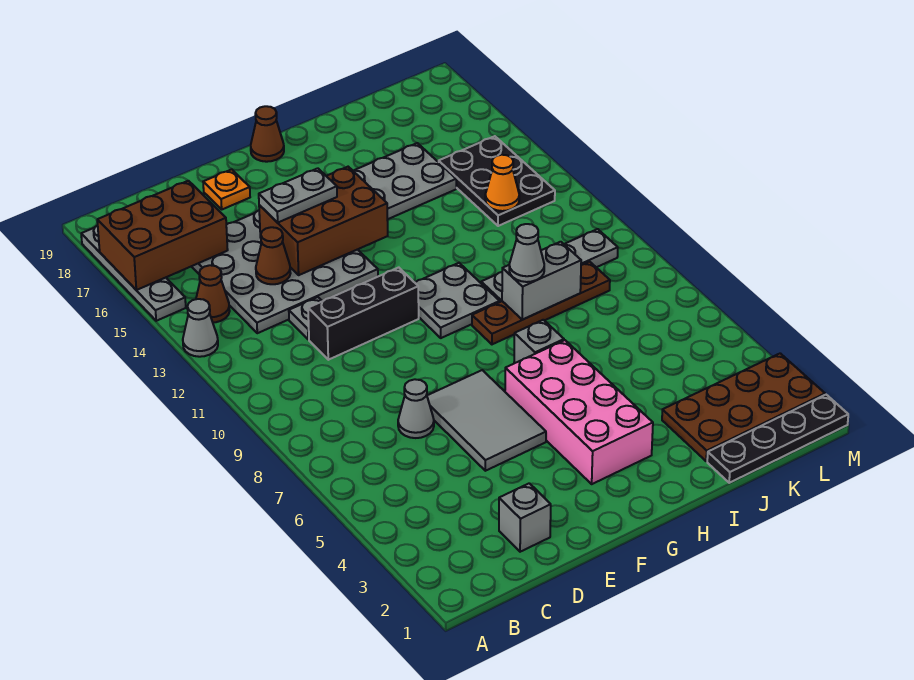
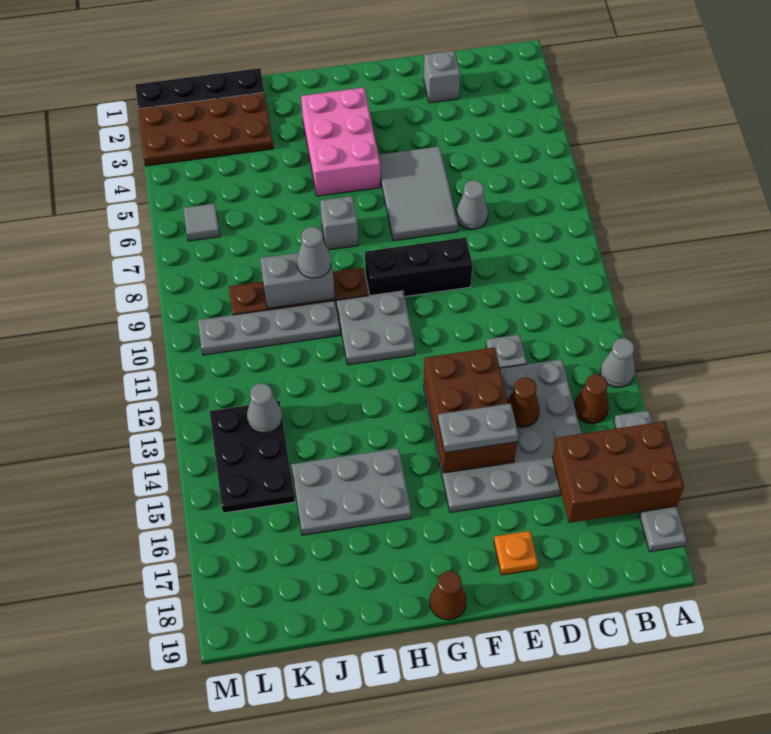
black brick D11:F11 level 1 -> black brick E9:G9 level 1
brown brick E14:G15 level 2 -> brown brick E13:F15 level 2
pink brick G3:H6 level 1 -> pink brick G3:H5 level 1
orange cone K13 level 2 -> grey cone K13 level 2
none -> grey tile L6 level 1

